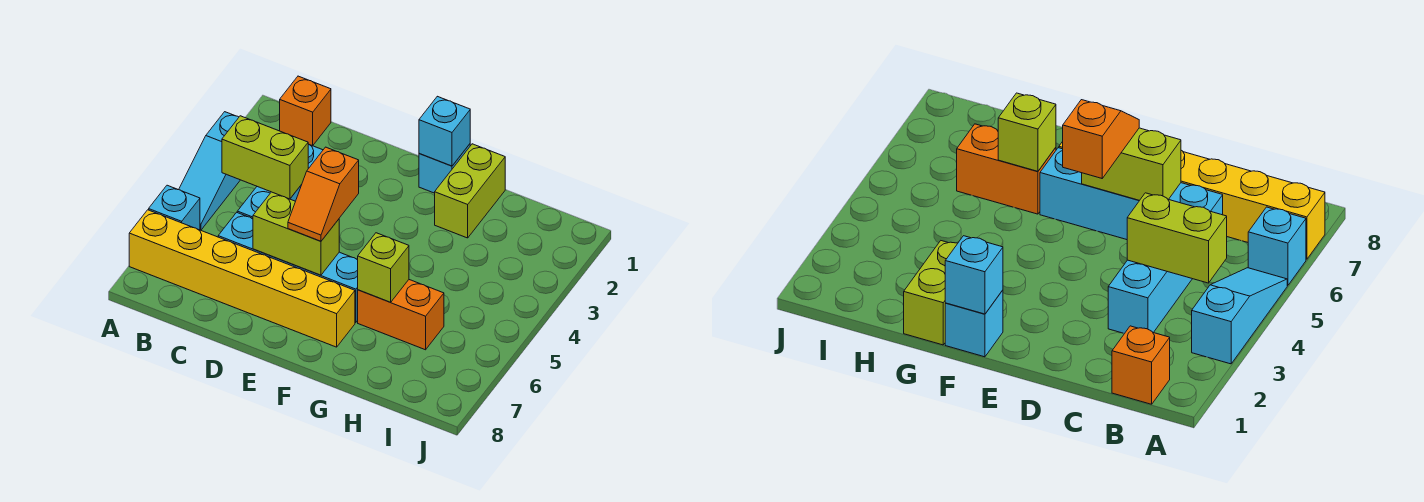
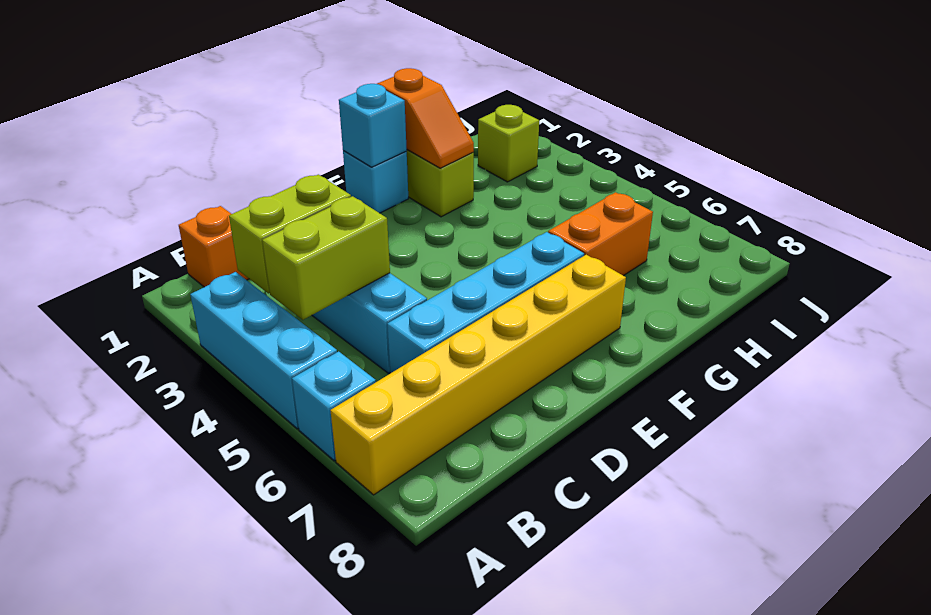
cyan slope A3:A5 level 1 top 3 -> cyan brick A3:A5 level 1
lime brick D6:E6 level 2 -> lime brick B3:C3 level 2
orange slope E5:E6 level 3 top 5 -> orange slope G1:G2 level 2 top 1
lime brick G6 level 2 -> lime brick I2 level 1

